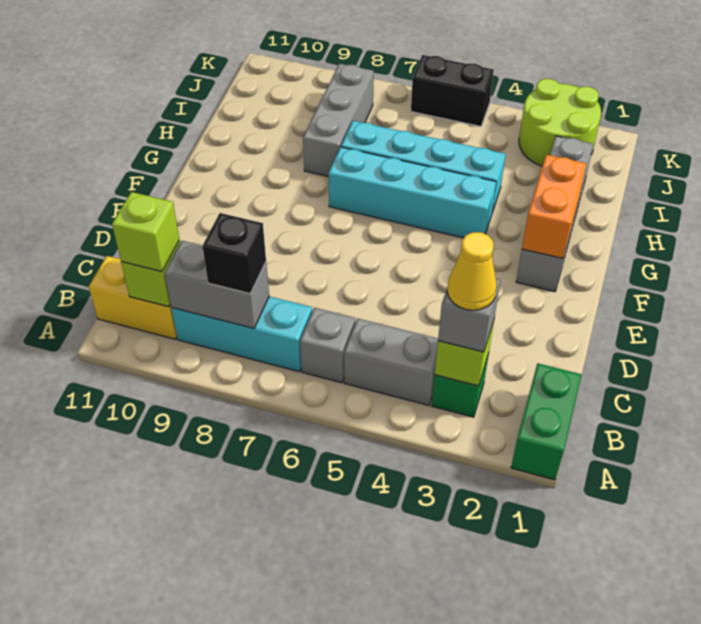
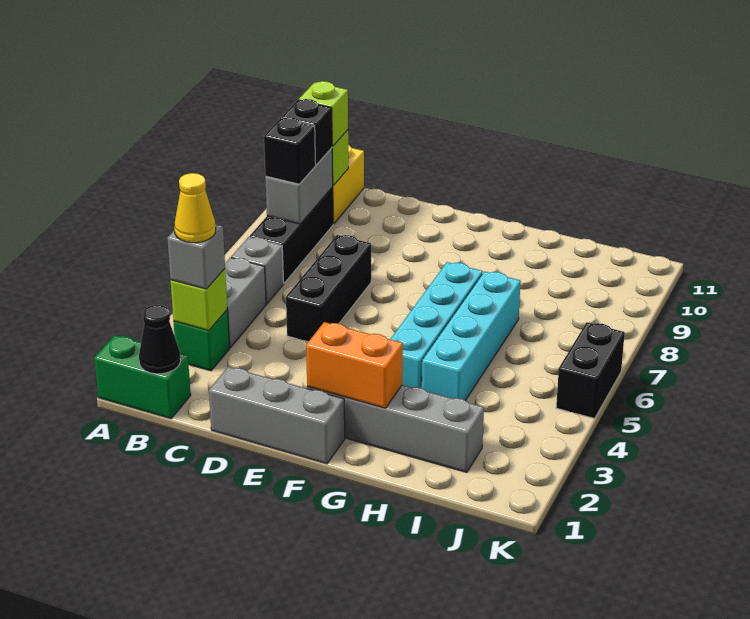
none -> black cone B1 level 2
cyan brick B7:B9 level 1 -> black brick B7:B9 level 1
none -> black brick B9 level 3
none -> black brick D5:D7 level 1
grey brick H8:J8 level 1 -> grey brick D1:F1 level 1
lime round brick J2:K3 level 1 -> none

